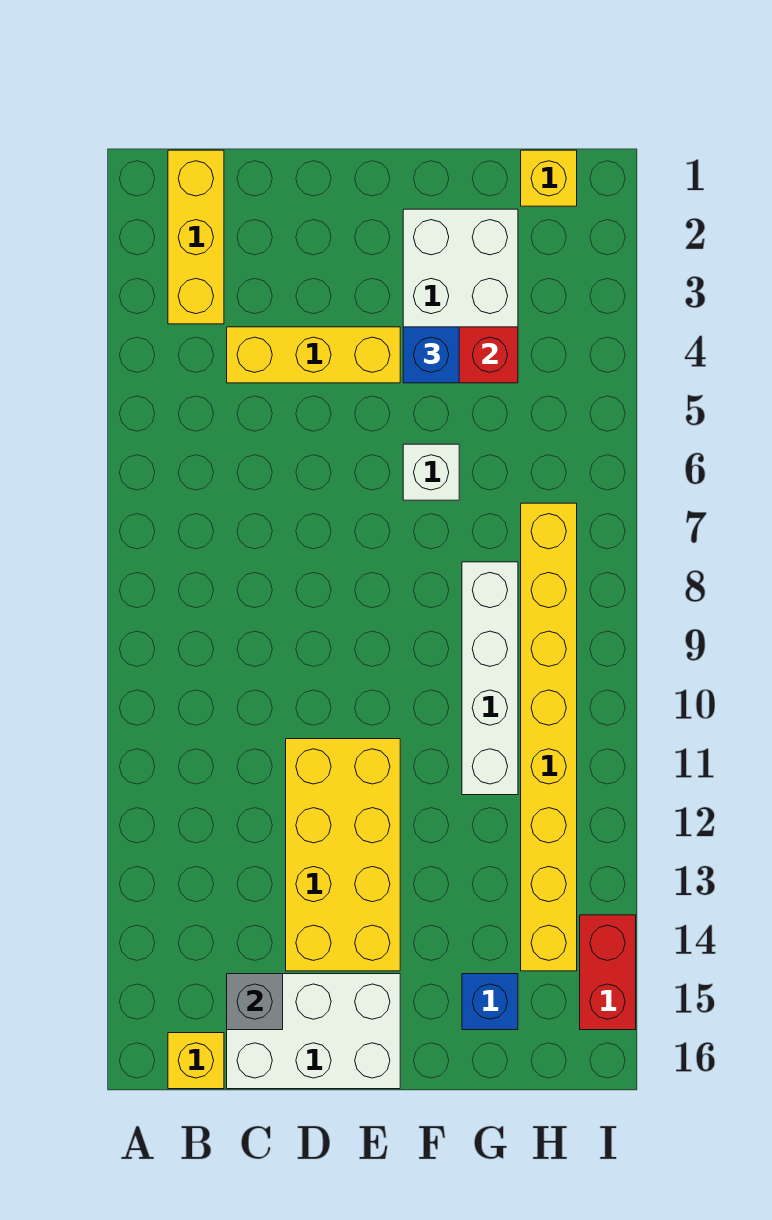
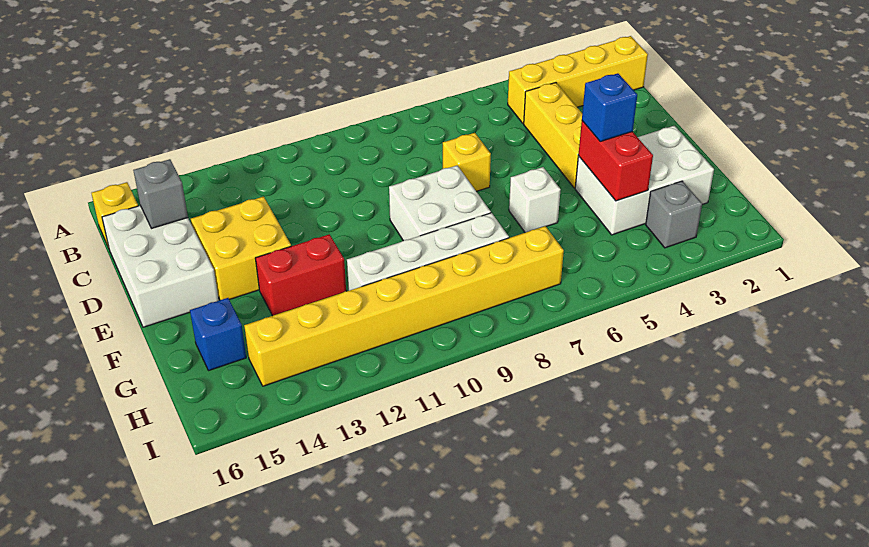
yellow brick B1:B3 level 1 -> yellow brick B1:B4 level 1
yellow brick D11:E14 level 1 -> yellow brick D13:E14 level 1
none -> white brick E8:F9 level 1
yellow brick H1 level 1 -> yellow brick D7 level 1
none -> grey brick H3 level 1
red brick I14:I15 level 1 -> red brick F12:F13 level 1

